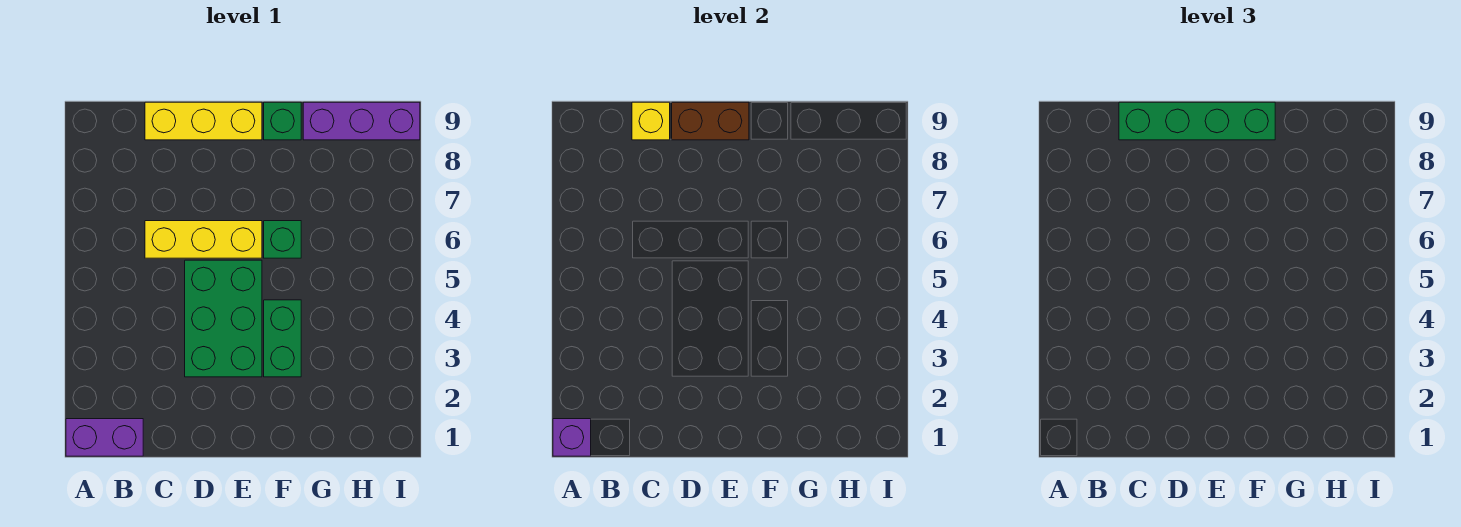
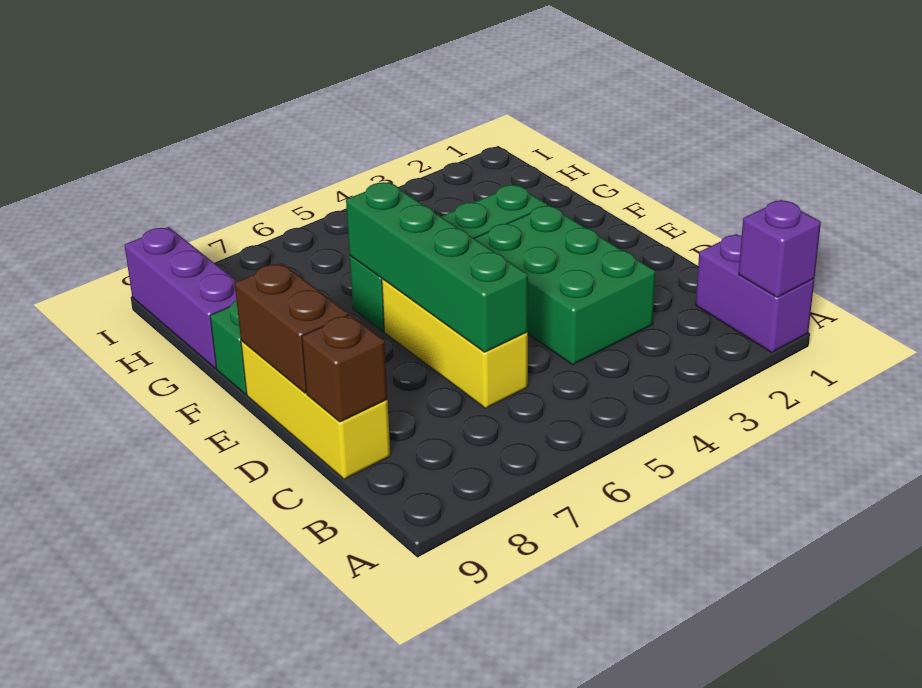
yellow brick C9 level 2 -> brown brick C9 level 2
green brick C9:F9 level 3 -> green brick C6:F6 level 2
green brick D3:E5 level 1 -> green brick C3:E4 level 1

